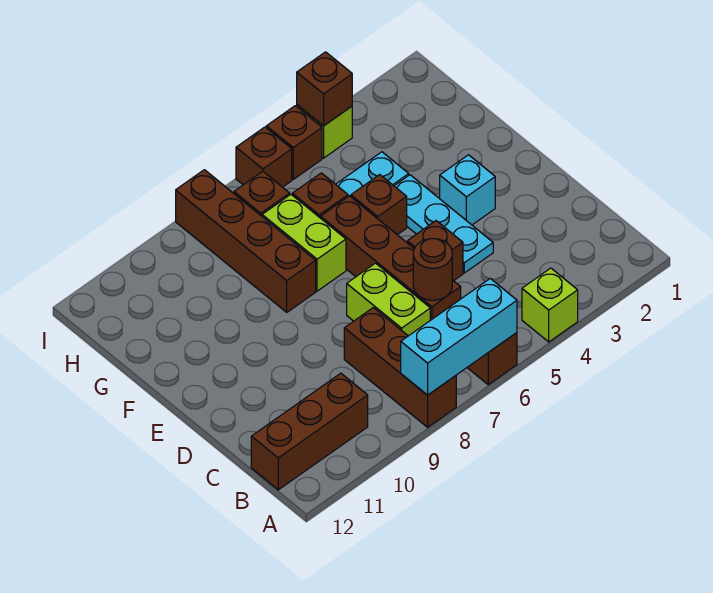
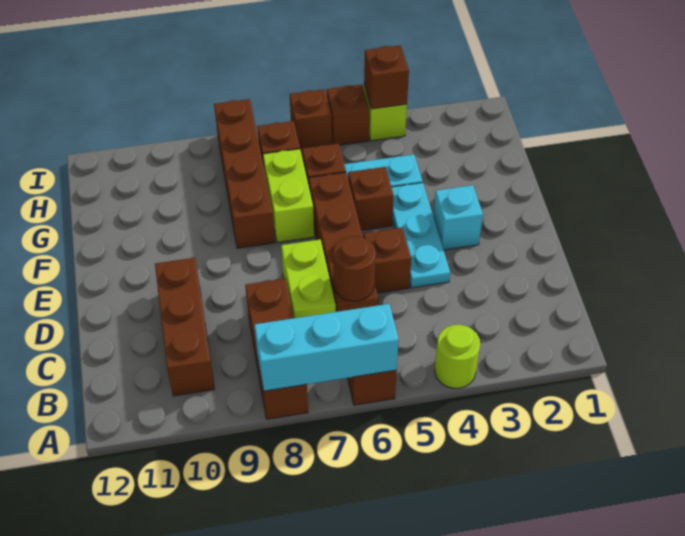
lime brick A4 level 1 -> lime round brick A4 level 1
brown brick B10:B12 level 1 -> brown brick B10:D10 level 1

